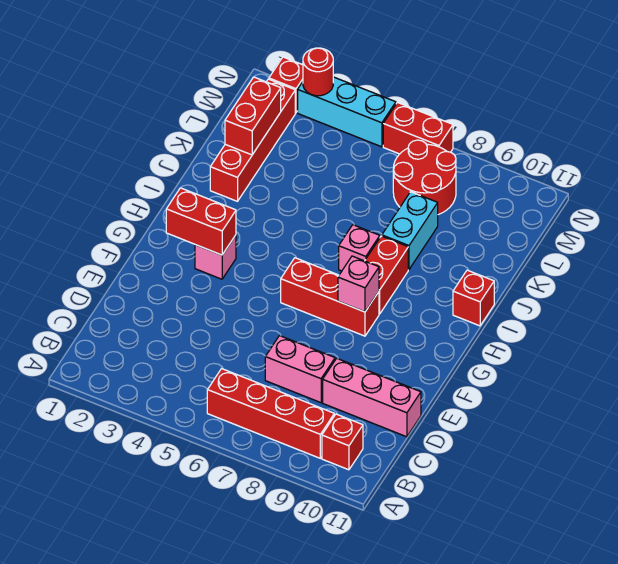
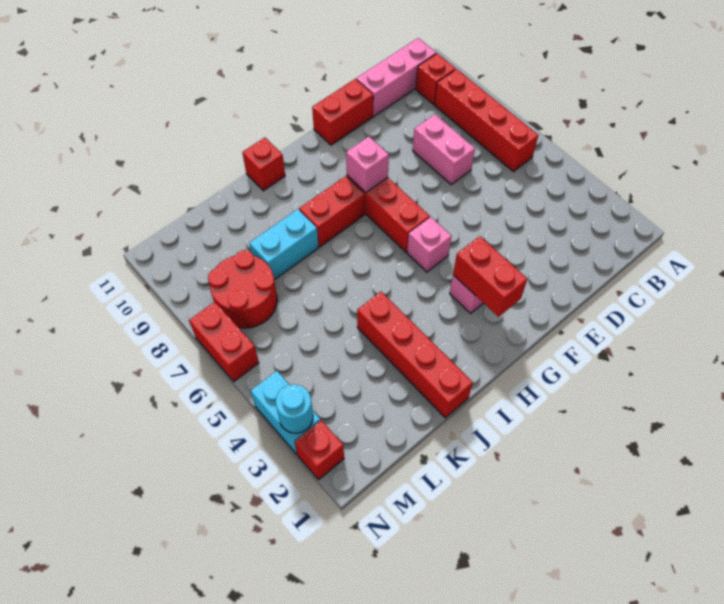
pink brick D9:D11 level 1 -> pink brick B11:D11 level 1
pink brick I7 level 1 -> pink brick G5 level 1
red brick J2:M2 level 1 -> red brick J1:J4 level 1
red brick K2:L2 level 2 -> red brick E11:F11 level 1
cyan brick N3:N5 level 1 -> cyan brick N3:N4 level 1
red round brick N3 level 2 -> cyan round brick N3 level 2

